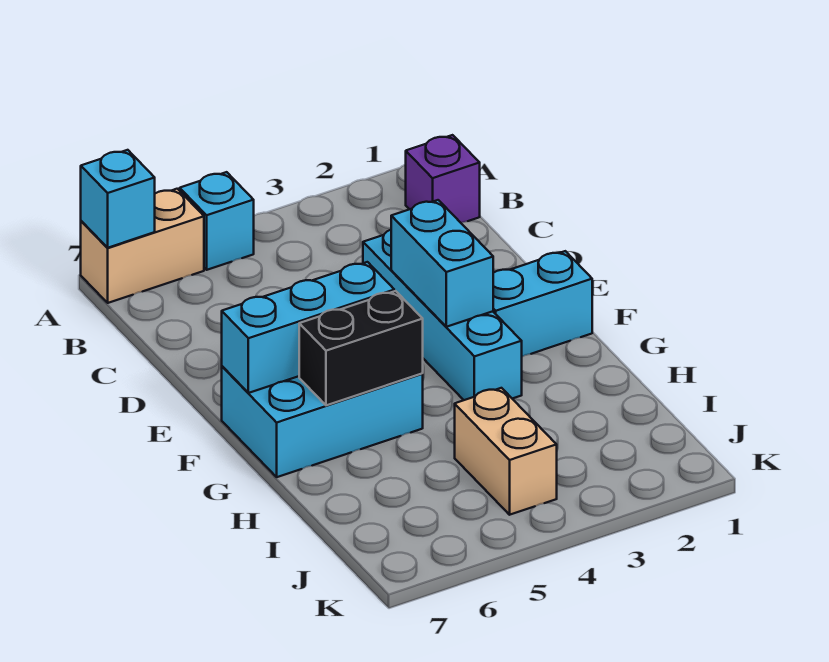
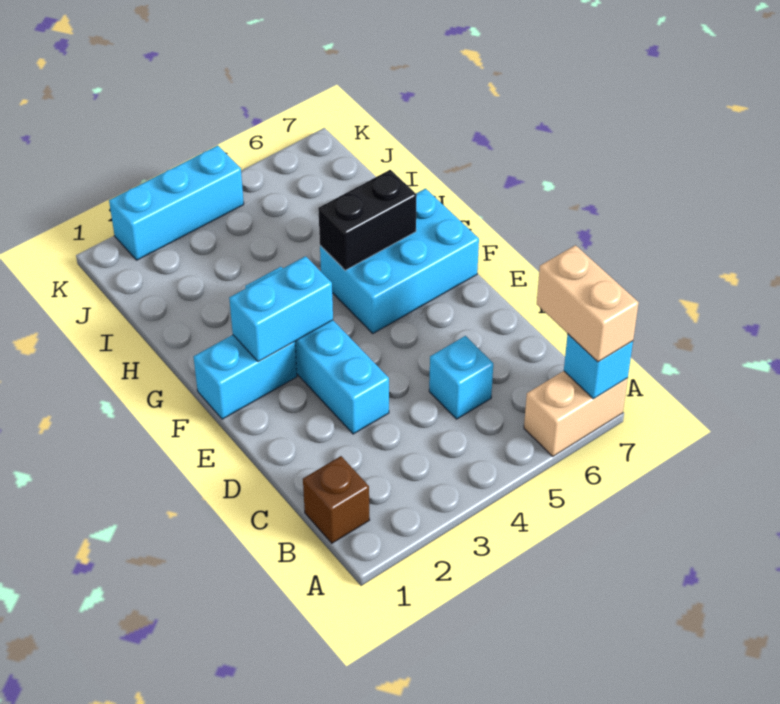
cyan brick A5 level 1 -> cyan brick C5 level 1
purple brick B1 level 1 -> brown brick B1 level 1
cyan brick E3:F3 level 2 -> cyan brick F2:F3 level 2
cyan brick F5:F7 level 2 -> cyan brick K2:K4 level 1
tan brick I4:J4 level 1 -> tan brick A7:B7 level 3

